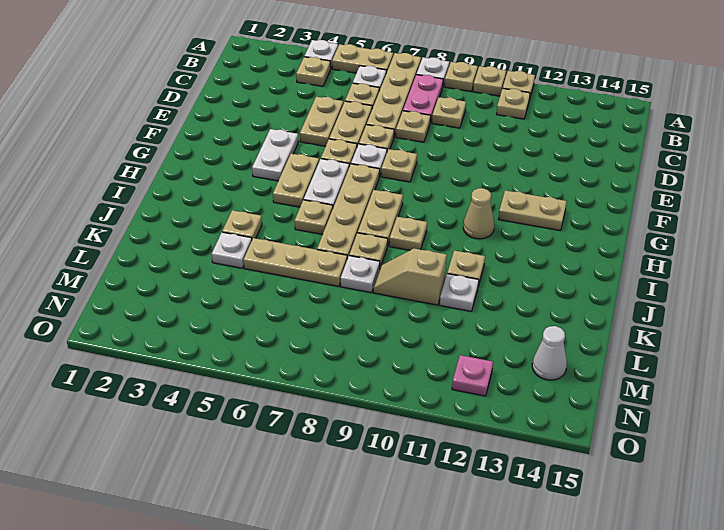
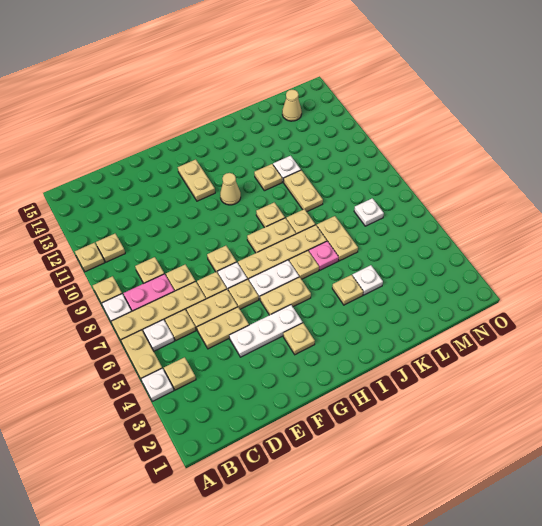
tan plate A10 level 1 -> tan plate G3 level 1
white plate F4:G4 level 1 -> white plate E4:G4 level 1
tan plate K5:K7 level 1 -> tan plate K6:K7 level 1
white plate K8 level 1 -> white plate M7 level 1
tan slope K9:K10 level 1 top 10 -> tan plate K9:K10 level 1
white cone M14 level 1 -> tan cone M14 level 1
pink plate N12 level 1 -> pink plate J6 level 1

